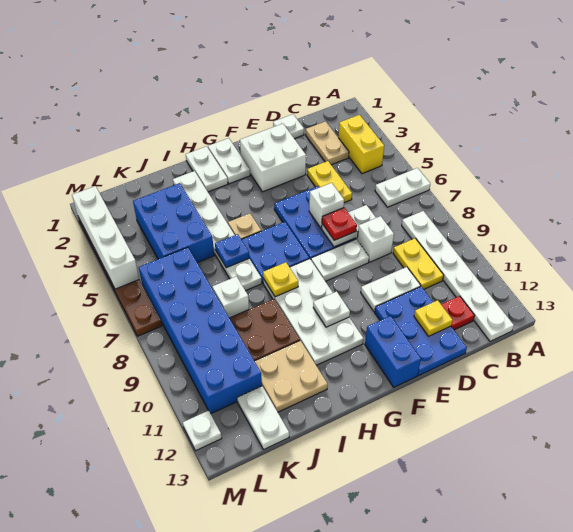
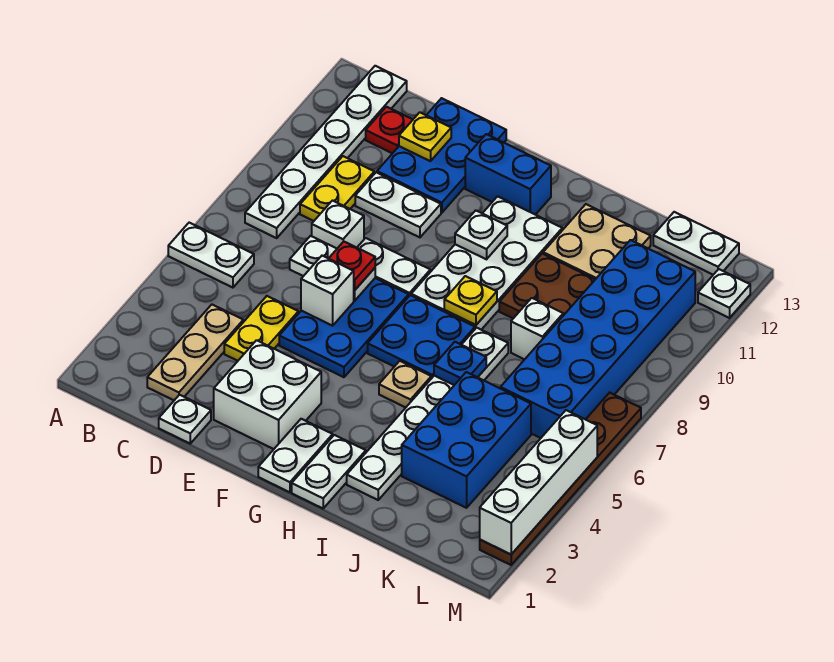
yellow brick B3:B4 level 1 -> none
tan plate C2:C3 level 1 -> tan plate C2:C4 level 1
blue brick F12:F13 level 1 -> blue brick F12:G12 level 1
white plate K12:K13 level 1 -> white plate K13:L13 level 1

